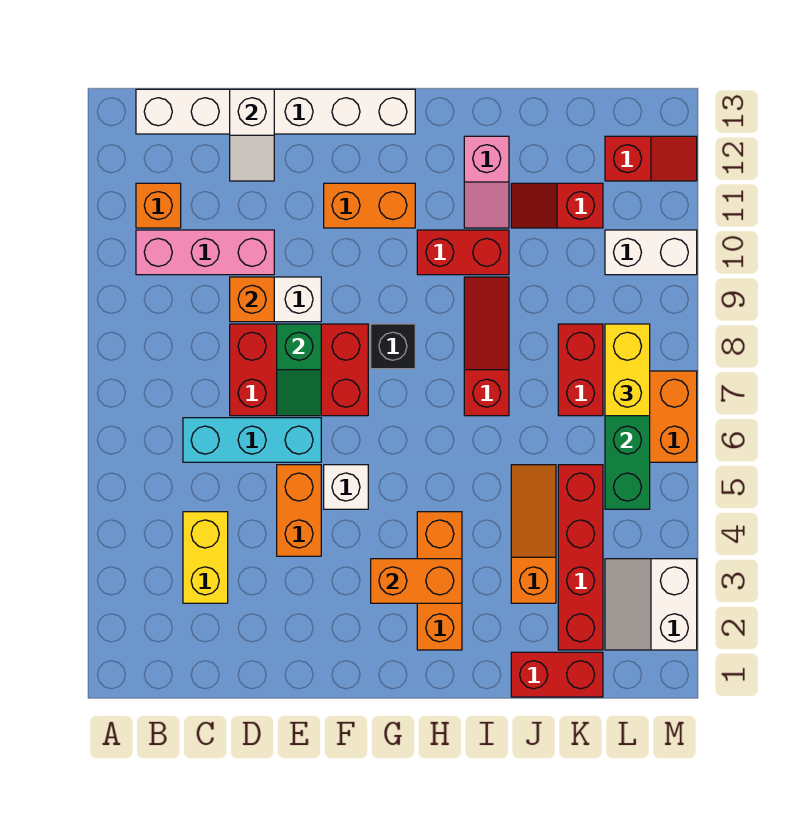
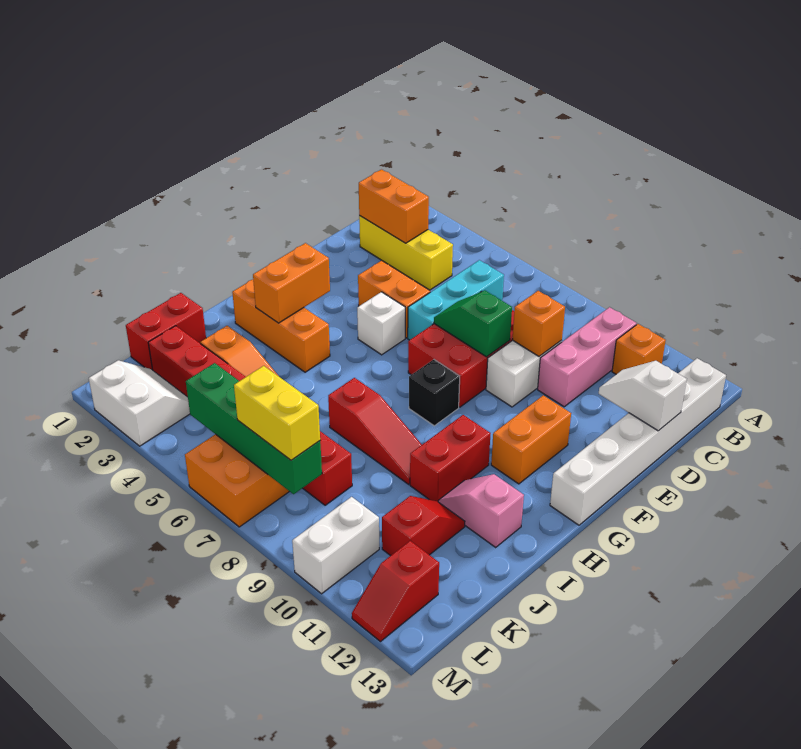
none -> orange brick C2:C3 level 2
yellow brick C3:C4 level 1 -> yellow brick C2:C4 level 1

